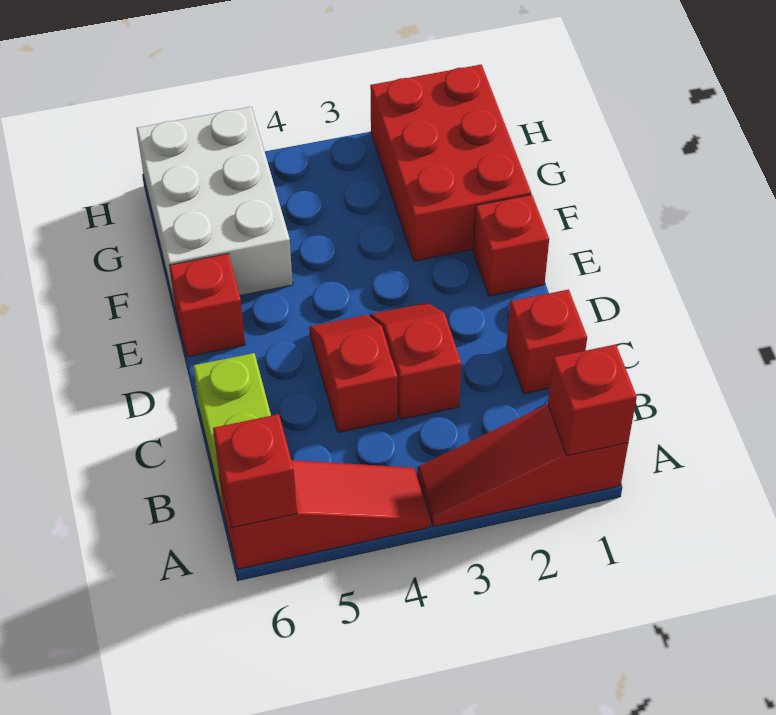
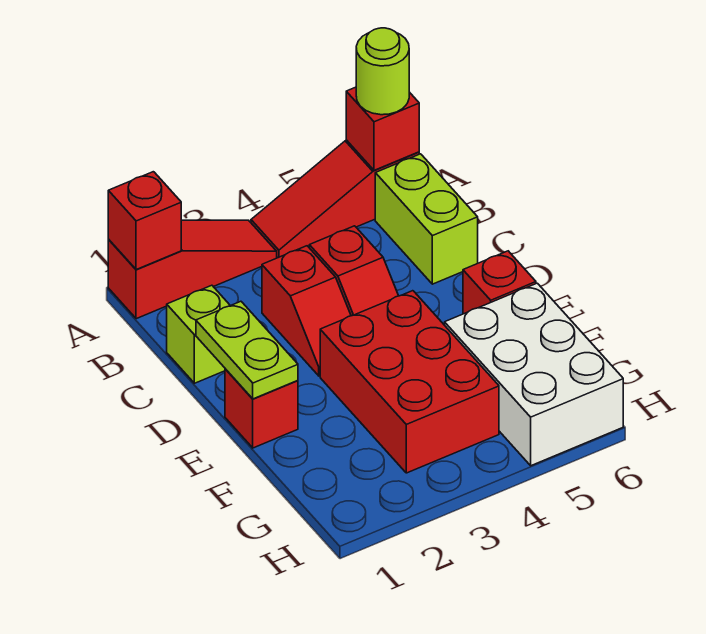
none -> lime round brick A6 level 3
red brick C1 level 1 -> lime brick C1 level 1
none -> lime plate D1:E1 level 2
red brick F1:H2 level 1 -> red brick E3:G4 level 1

